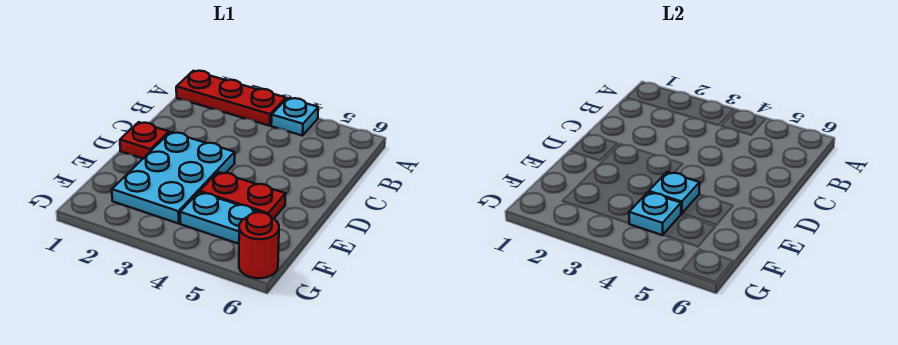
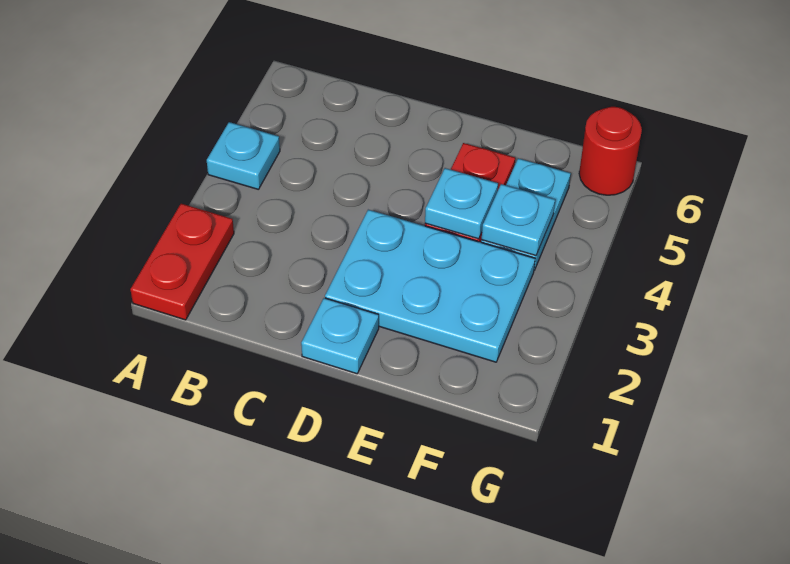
red plate A1:A3 level 1 -> red plate A1:A2 level 1
red plate D1 level 1 -> cyan plate D1 level 1

